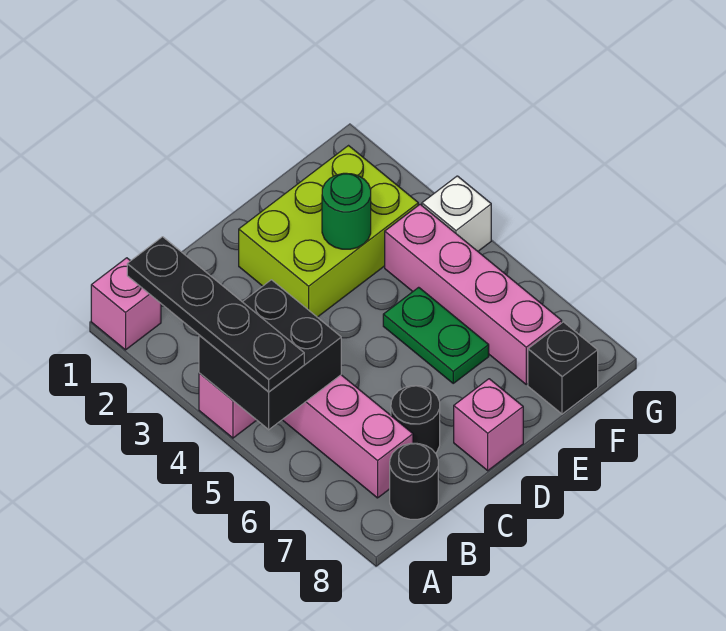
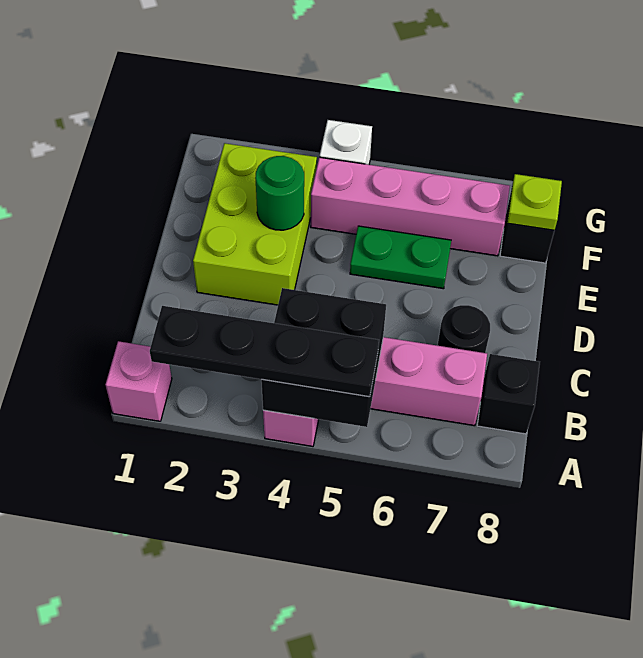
black round brick B8 level 1 -> black brick B8 level 1
pink brick D8 level 1 -> none
none -> lime plate F8 level 2

